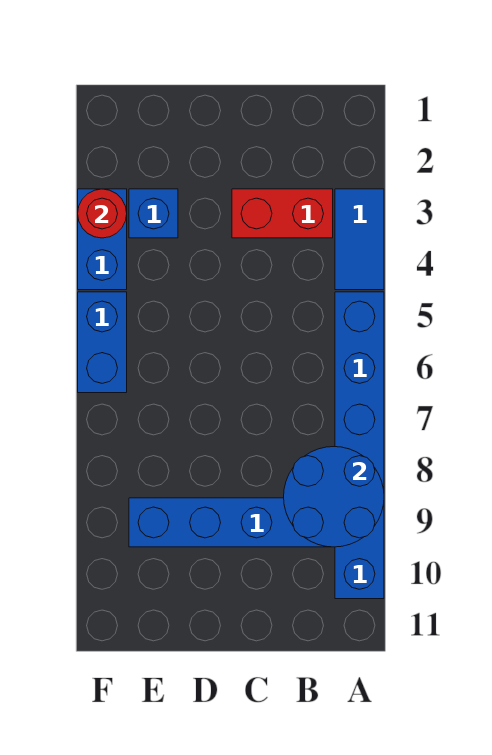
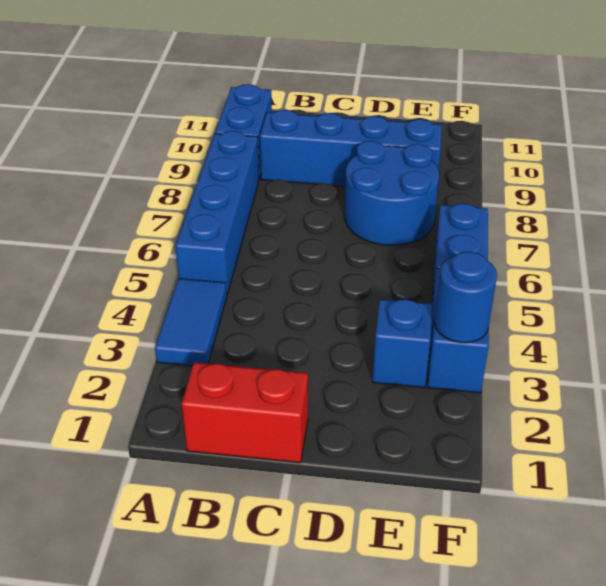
blue round brick A8:B9 level 2 -> blue round brick D7:E8 level 1
red brick B3:C3 level 1 -> red brick B1:C1 level 1
red round brick F3 level 2 -> blue round brick F3 level 2

